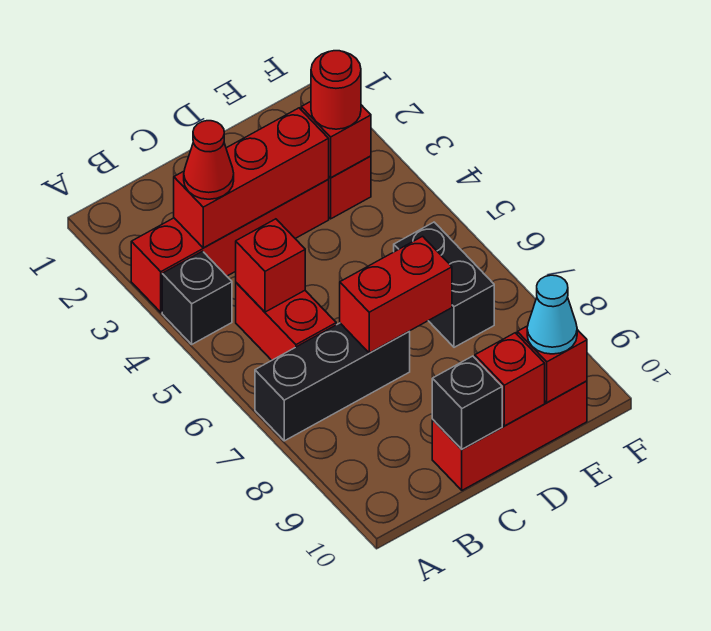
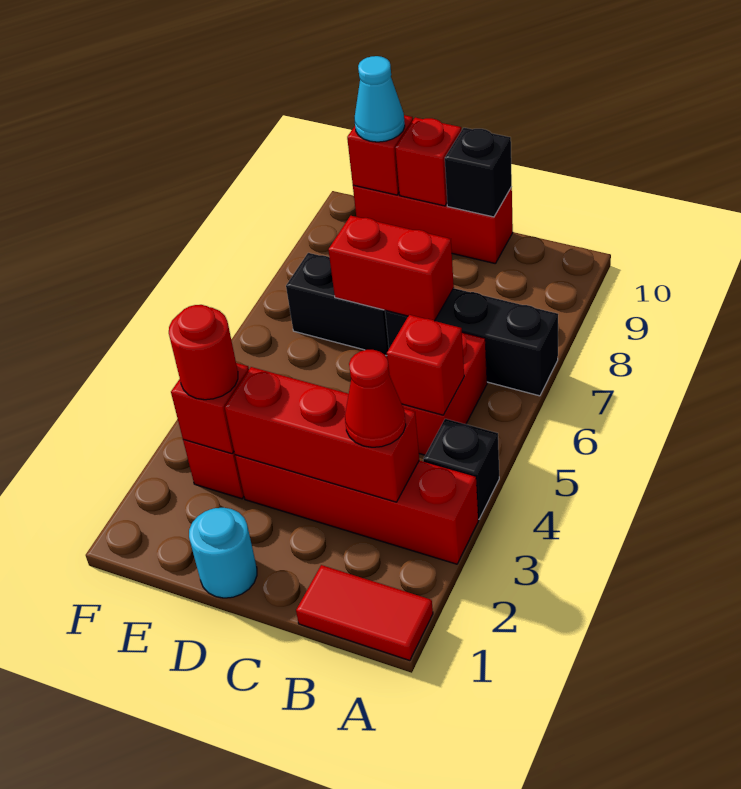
none -> red tile A1:B1 level 1
none -> cyan round brick D1 level 1
black brick E6:E7 level 1 -> black brick D7:E7 level 1

